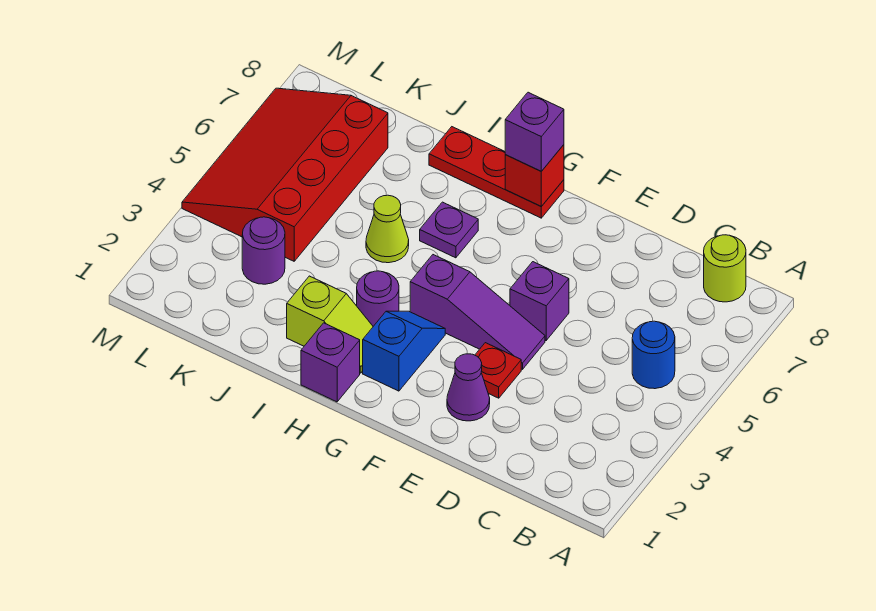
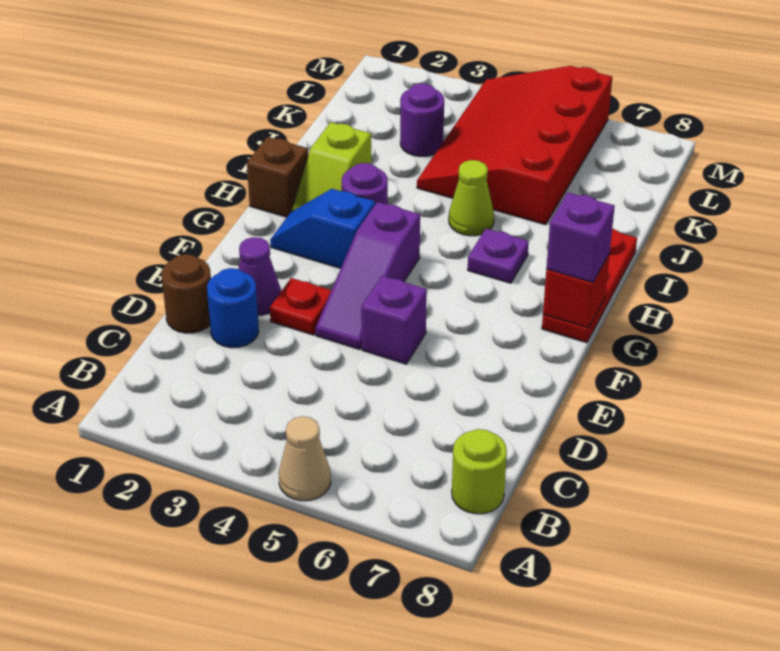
none -> tan cone A5 level 1
blue round brick B5 level 1 -> blue round brick D2 level 1
none -> brown round brick D1 level 1
blue slope G2:G3 level 1 top 2 -> blue slope G2:G3 level 1 top 3
purple brick H1 level 1 -> brown brick H1 level 1
red slope K4:M7 level 1 top K -> red slope J4:M6 level 1 top 6

